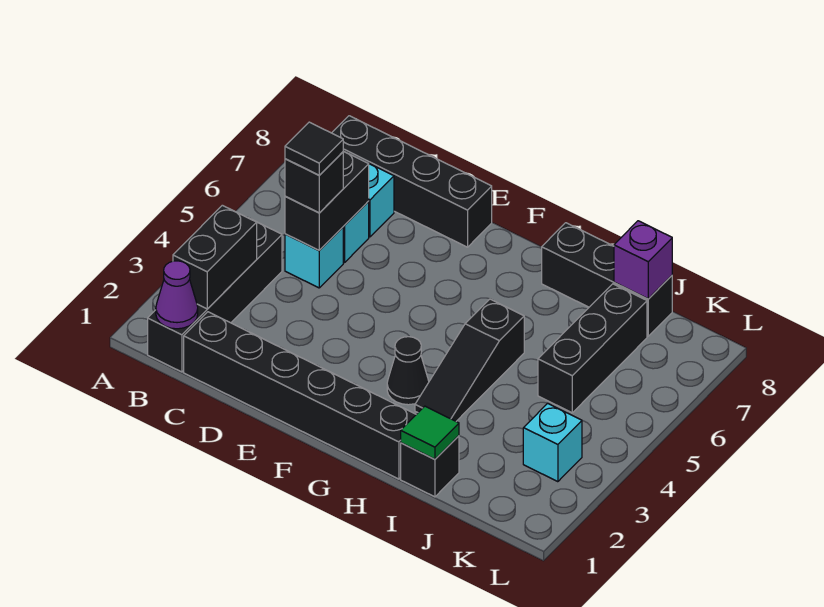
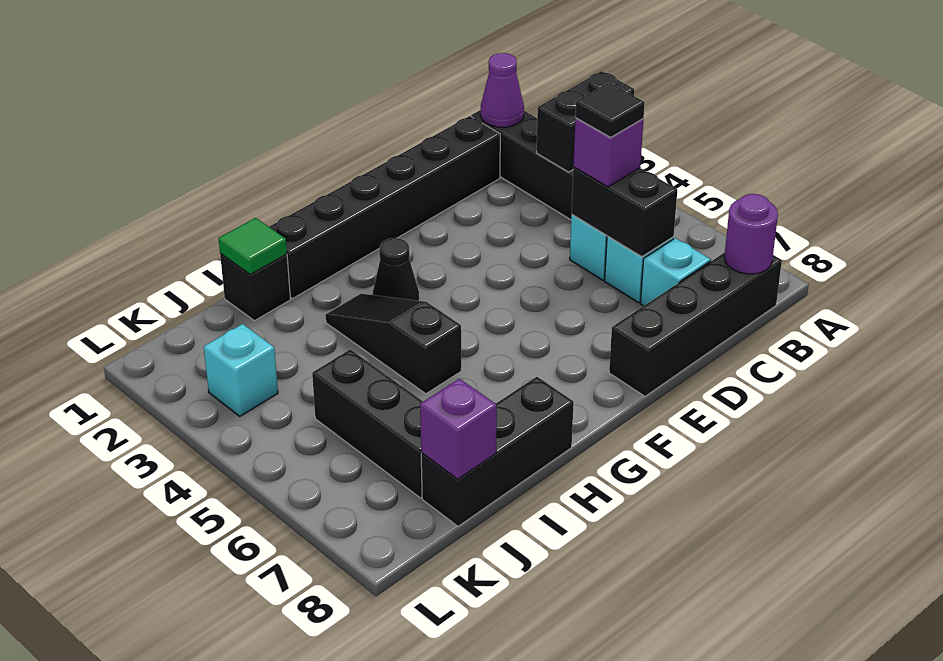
black brick B2:B3 level 2 -> black brick A3:B3 level 2
none -> purple round brick B8 level 2
black brick C5 level 3 -> purple brick C5 level 3

